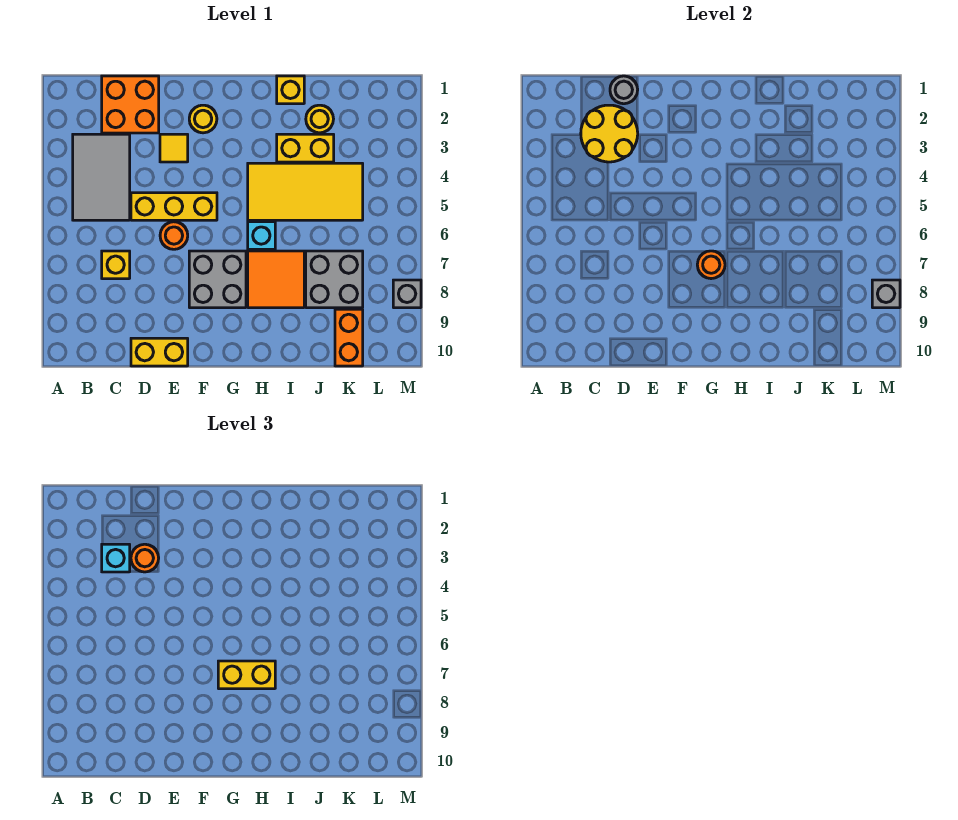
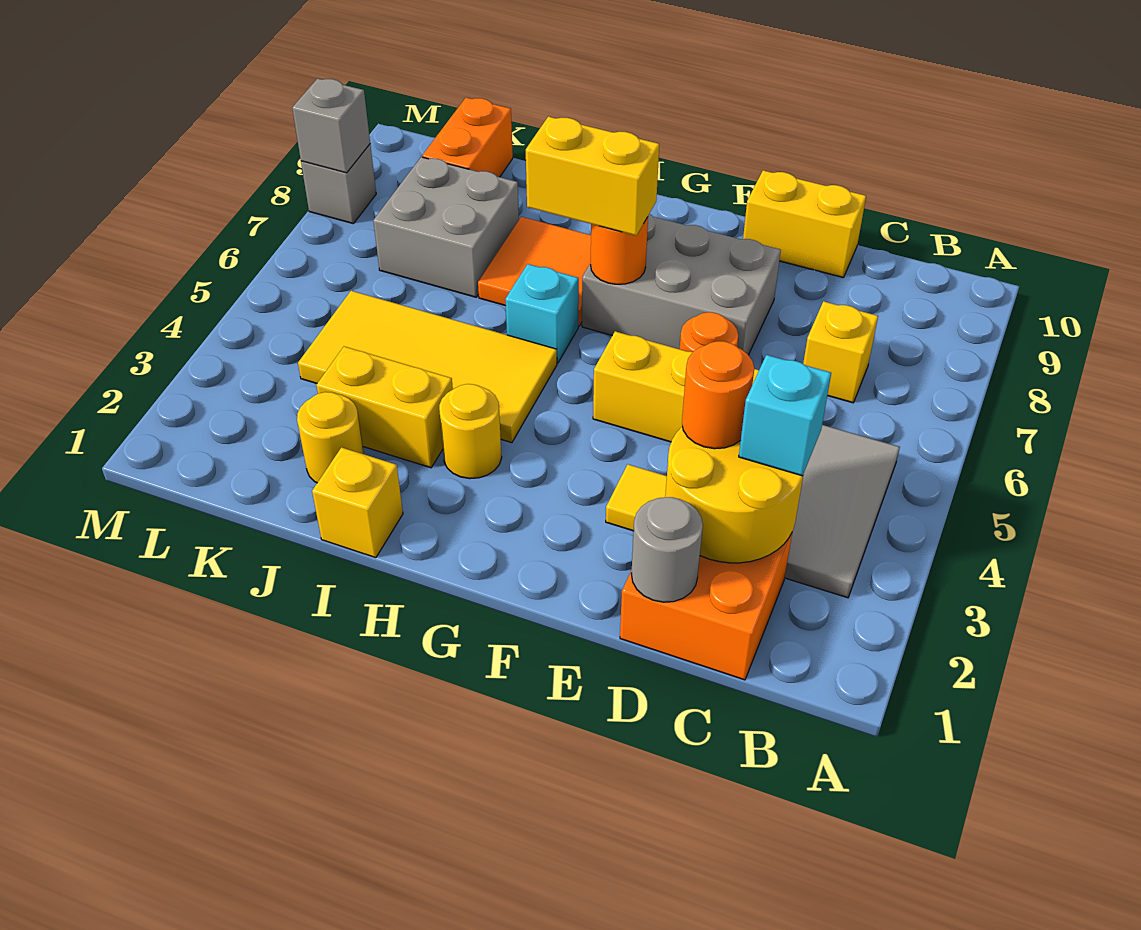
yellow round brick F2 level 1 -> yellow round brick H3 level 1
grey brick F7:G8 level 1 -> grey brick E7:G8 level 1

